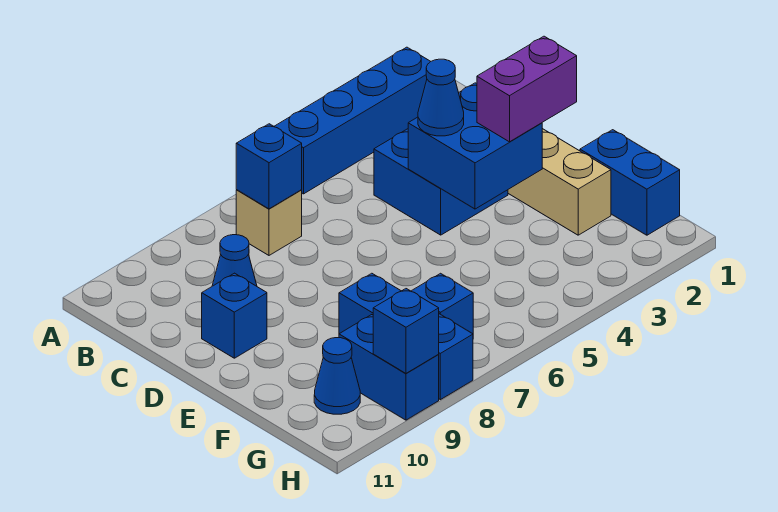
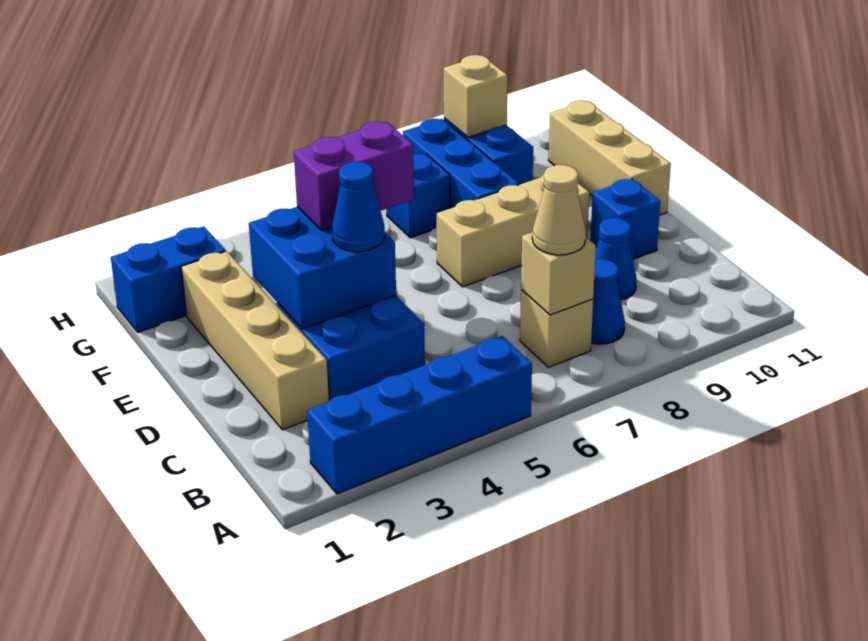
blue brick B7 level 2 -> tan brick B7 level 2
none -> tan cone B7 level 3
purple brick E2:E3 level 3 -> purple brick E4:E5 level 3
none -> tan brick E7:E9 level 1
none -> tan brick E11:G11 level 1
blue brick F1:G1 level 1 -> blue brick G1:G2 level 1
blue cone G10 level 1 -> blue cone B8 level 1
blue brick H9 level 2 -> tan brick H9 level 2

